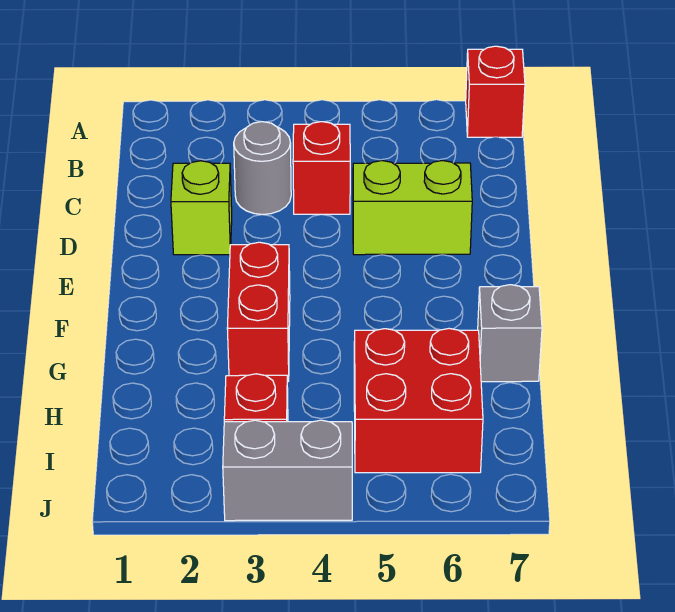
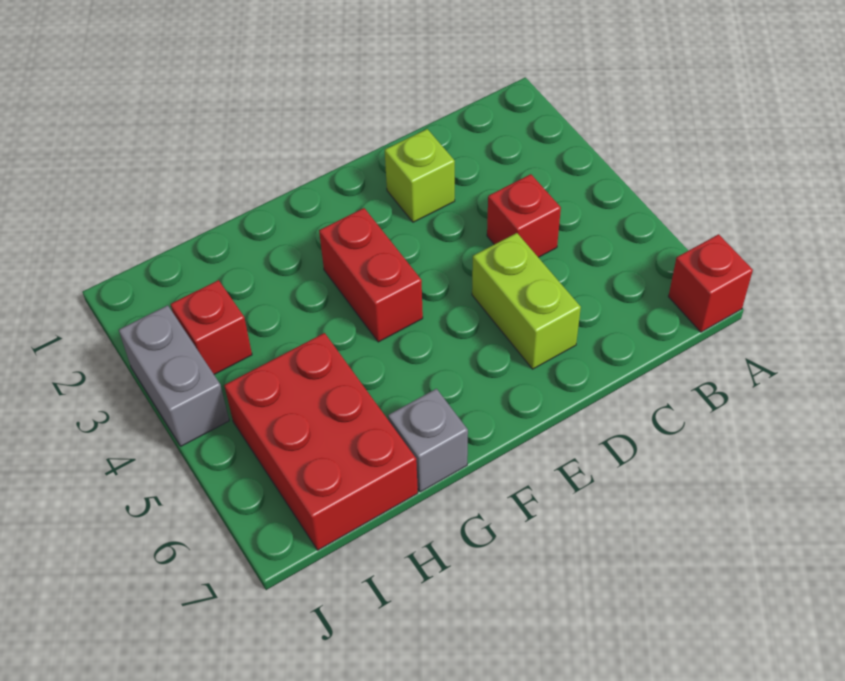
grey round brick C3 level 1 -> none
red brick F3:G3 level 1 -> red brick F3:F4 level 1
red brick H5:I6 level 1 -> red brick H5:I7 level 1

